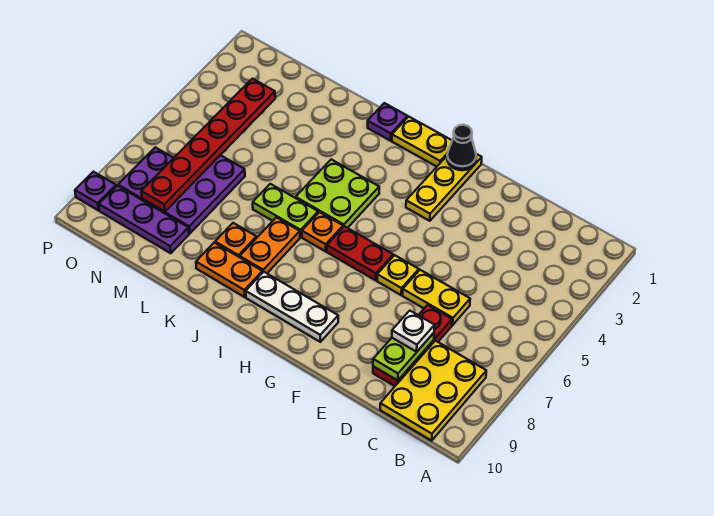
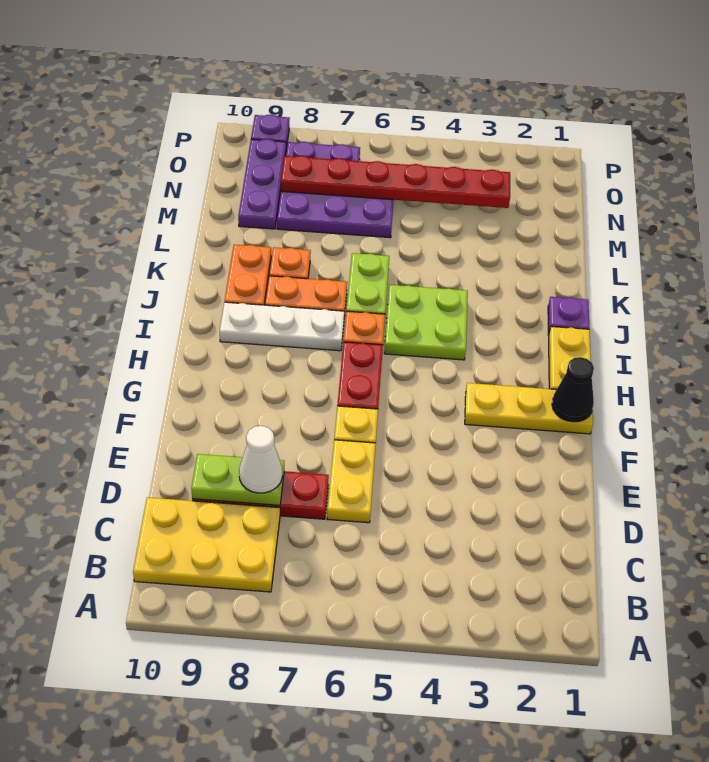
white plate D8 level 3 -> white cone D8 level 3
white plate G9:I9 level 1 -> white plate I7:I9 level 1

